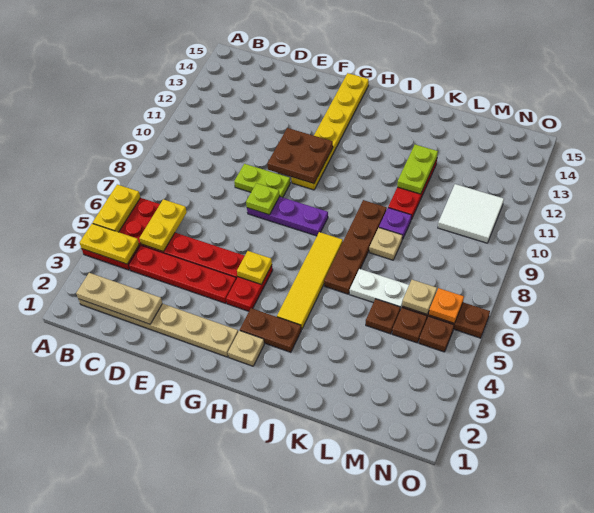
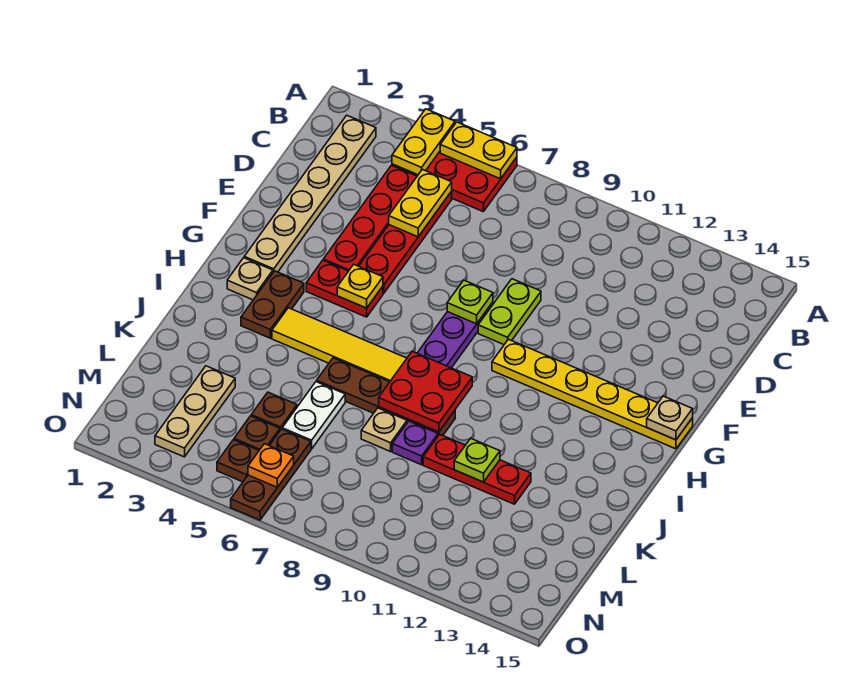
tan plate B2:D2 level 2 -> tan plate L3:N3 level 1
yellow plate C5:C6 level 2 -> yellow plate C5:D5 level 2
brown plate F10:G11 level 2 -> none
none -> red plate I8:J9 level 2
lime plate K11:K12 level 2 -> lime plate K11 level 2
tan plate M6 level 2 -> tan plate G15 level 2
white tile M10:N11 level 1 -> none

